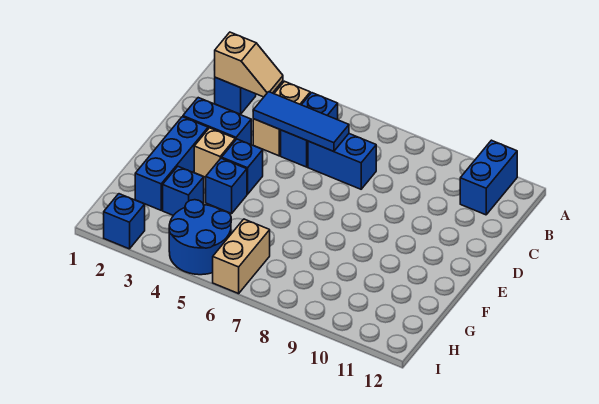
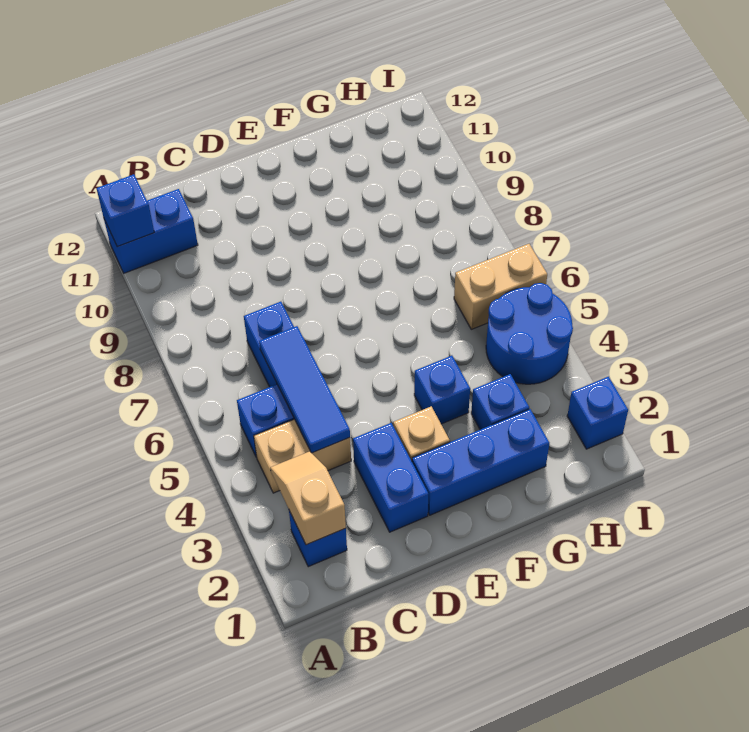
blue brick E4 level 1 -> blue brick A11 level 2

